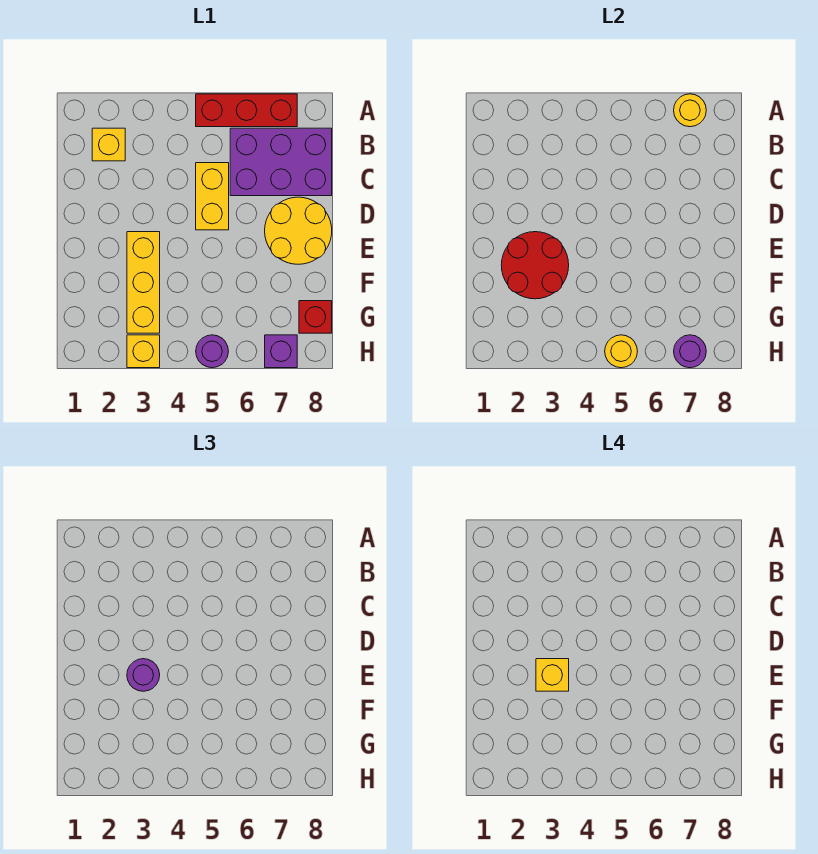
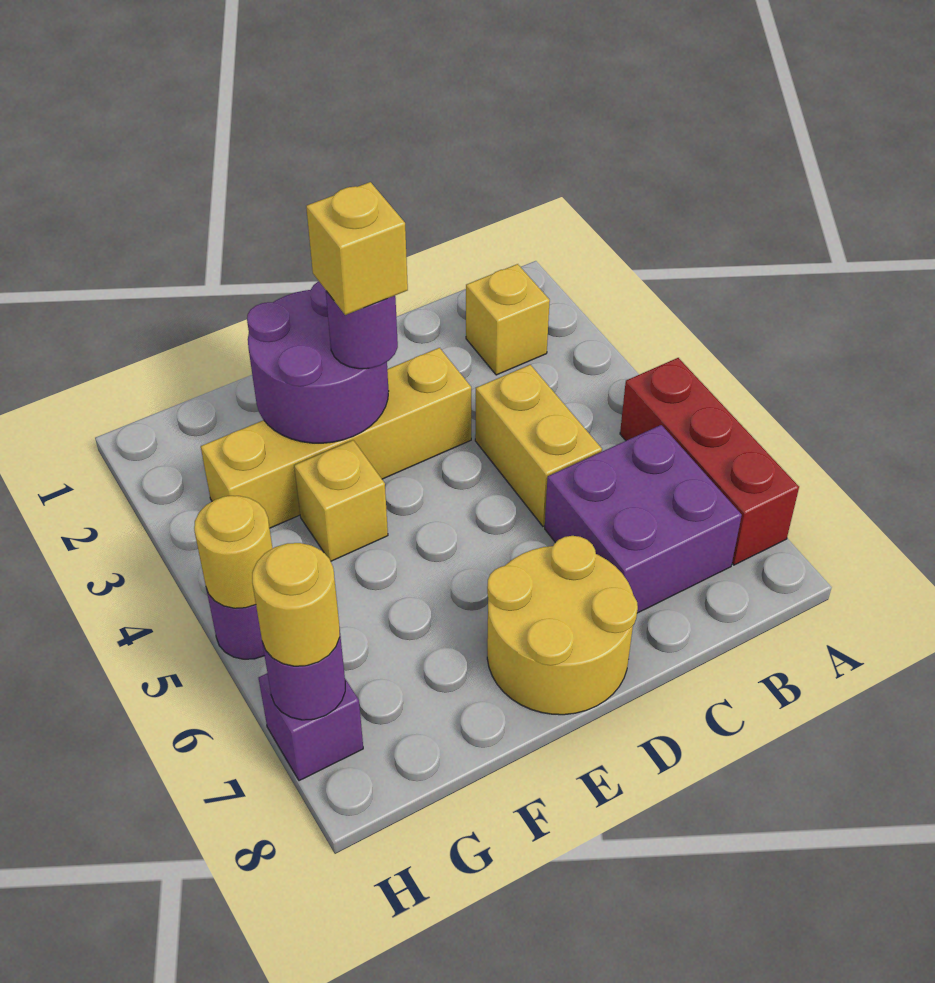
yellow round brick A7 level 2 -> yellow round brick H7 level 3
purple brick B6:C8 level 1 -> purple brick B6:C7 level 1
yellow brick C5:D5 level 1 -> yellow brick C4:C5 level 1
red round brick E2:F3 level 2 -> purple round brick E2:F3 level 2
yellow brick E3:G3 level 1 -> yellow brick D3:G3 level 1
red brick G8 level 1 -> none
yellow brick H3 level 1 -> yellow brick F4 level 1

